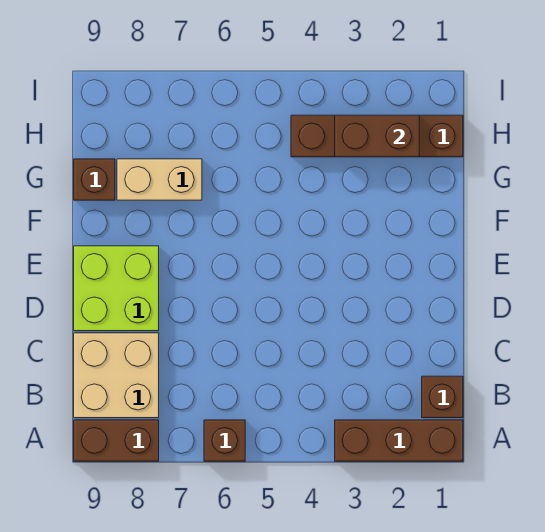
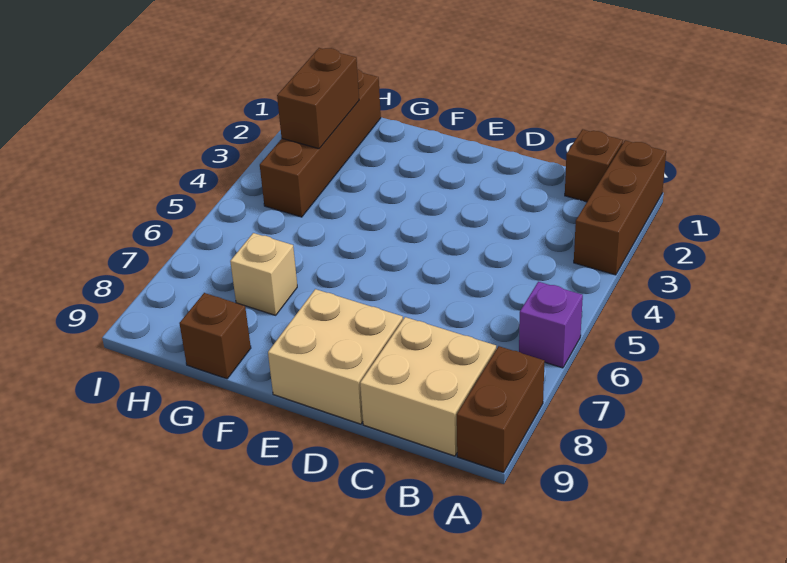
brown brick A6 level 1 -> purple brick A6 level 1
lime brick D8:E9 level 1 -> tan brick D8:E9 level 1
tan brick G7:G8 level 1 -> tan brick G7 level 1

